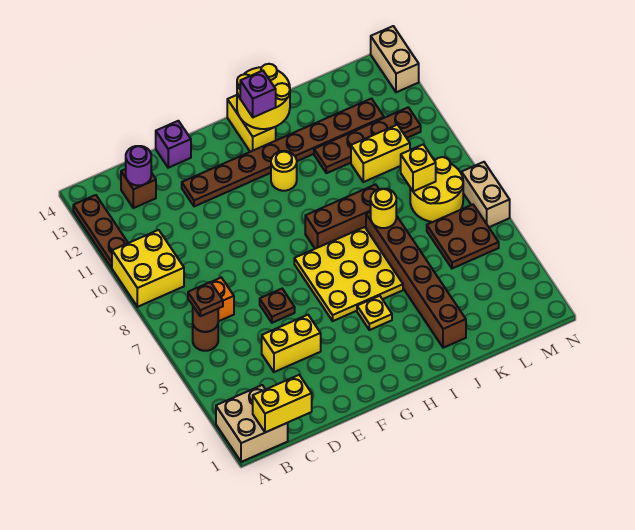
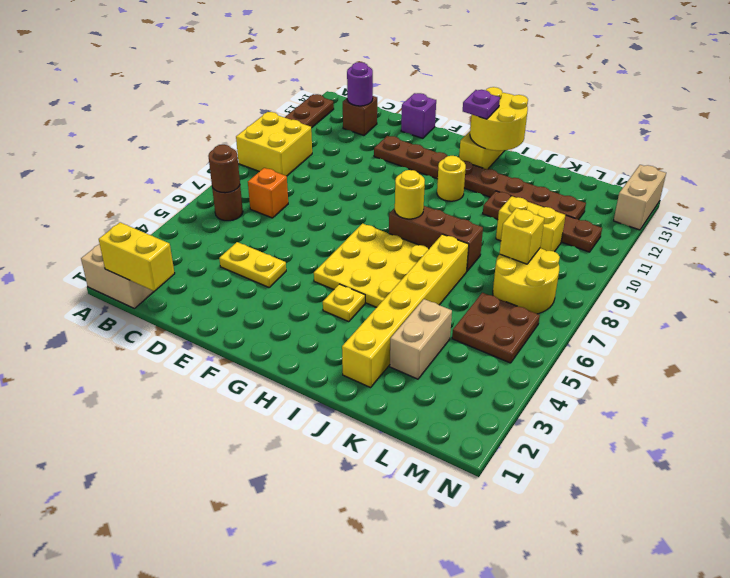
brown plate B6 level 3 -> none
yellow brick D4:E4 level 1 -> yellow plate D4:E4 level 1
brown plate E6 level 1 -> none
purple brick H13 level 3 -> purple plate H13 level 3
brown brick J2:J7 level 1 -> yellow brick J2:J7 level 1
yellow round brick J7 level 2 -> yellow round brick H8 level 2
tan brick N6:N7 level 1 -> tan brick K3:K4 level 1

